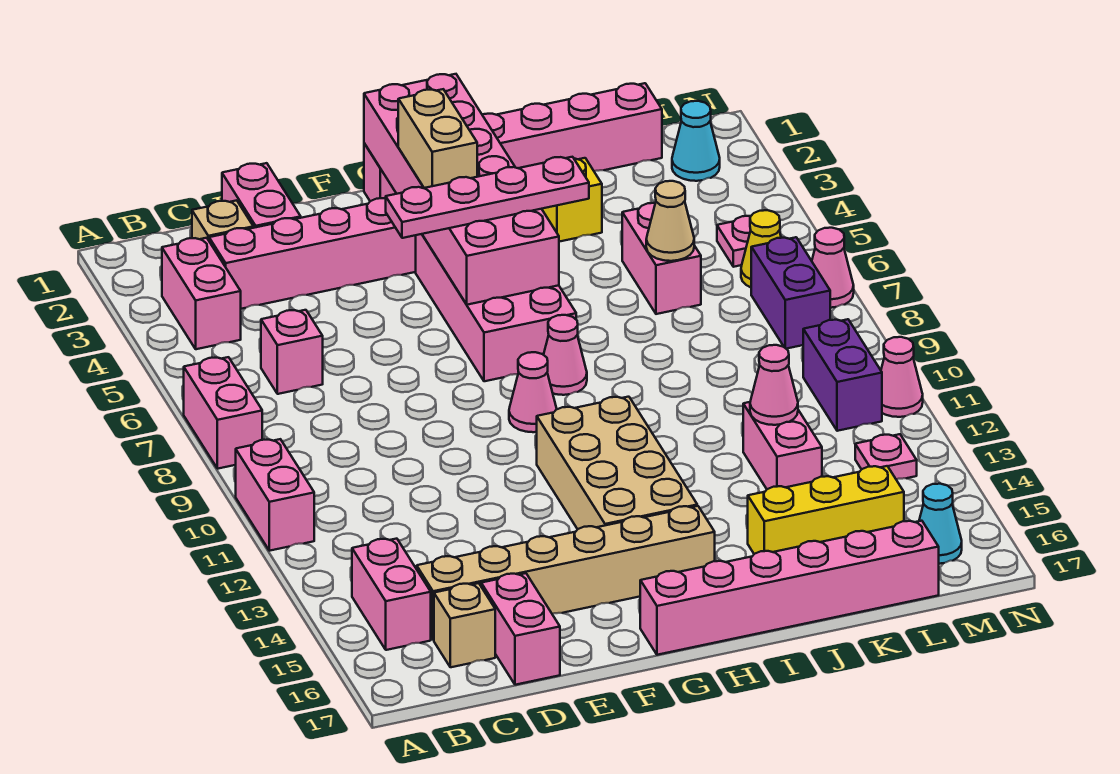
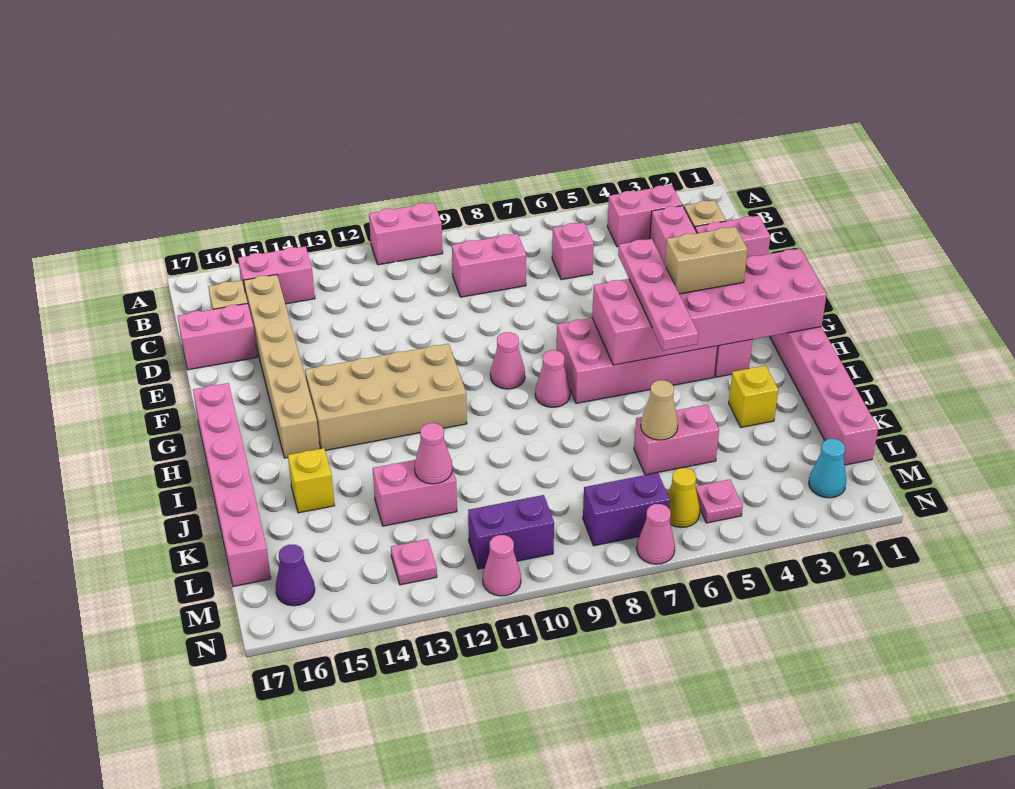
pink brick A7:A8 level 1 -> pink brick C8:C9 level 1
yellow brick J15:L15 level 1 -> yellow brick J15 level 1
cyan cone M16 level 1 -> purple cone M16 level 1

